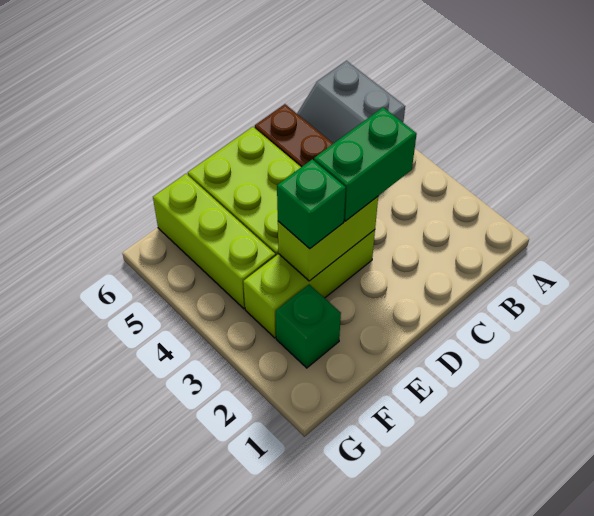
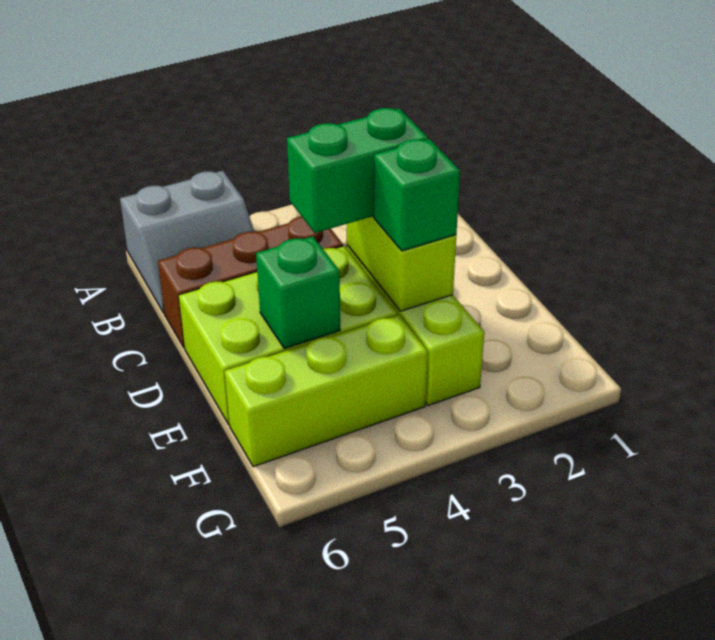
green brick C3:D3 level 3 -> green brick D3:D4 level 3
green brick F2 level 1 -> green brick E5 level 2

